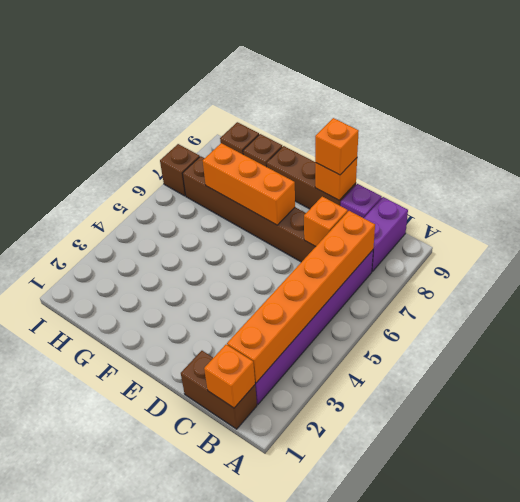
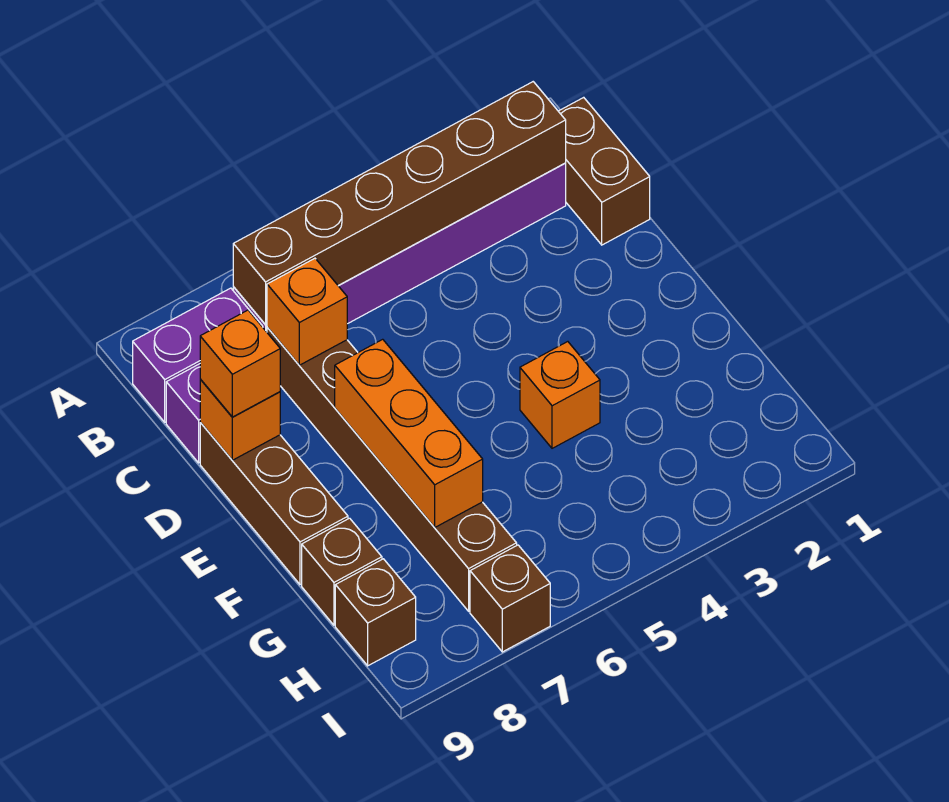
orange brick B1 level 2 -> orange brick F4 level 1
orange brick B2:B7 level 2 -> brown brick B2:B7 level 2

